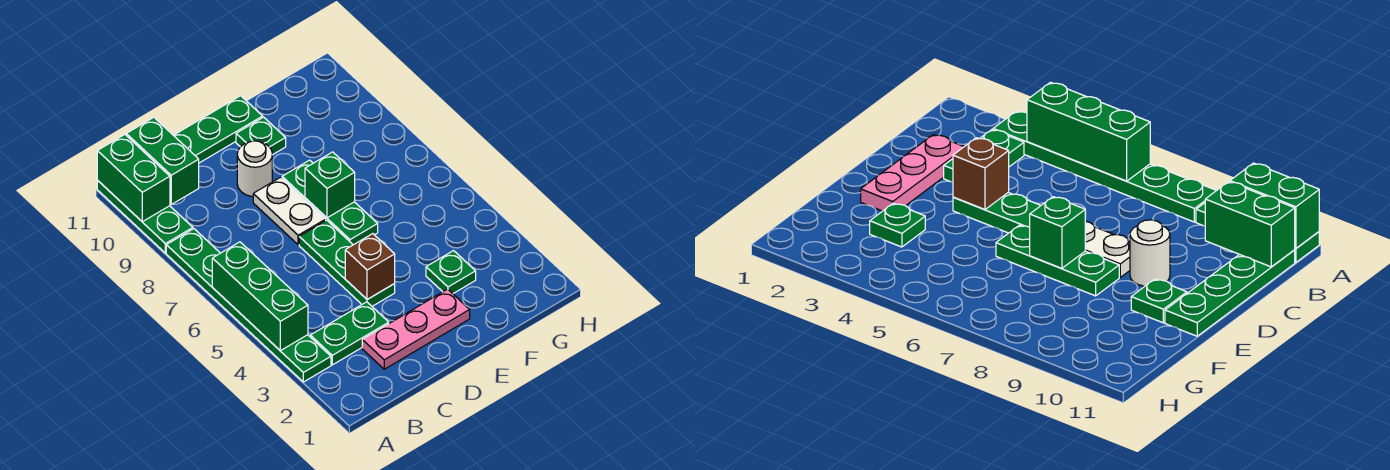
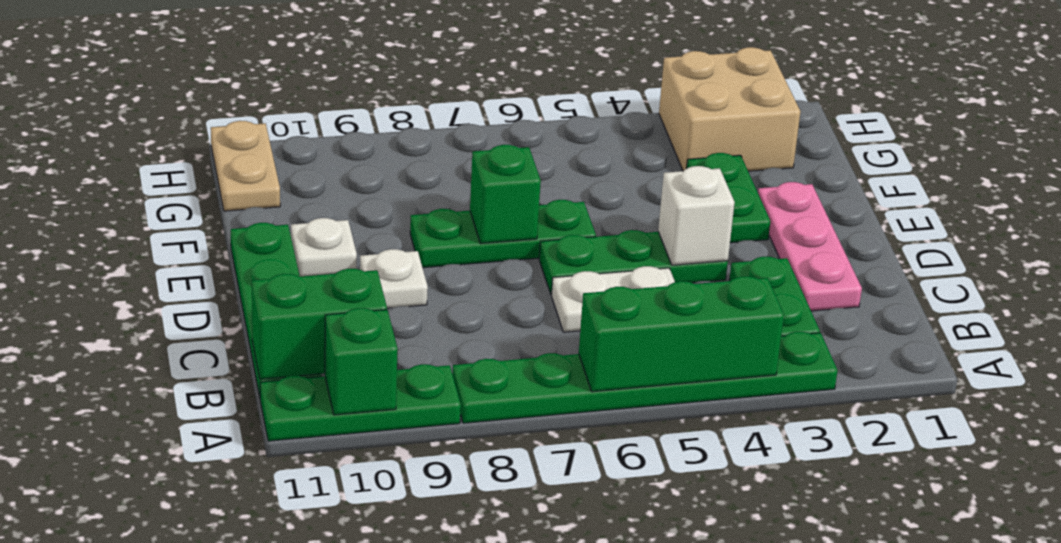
green brick A10:A11 level 2 -> green brick A10 level 2
brown brick D4 level 2 -> white brick D4 level 2
white plate D7:D8 level 1 -> white plate C5:C6 level 1
white round brick D9 level 1 -> white plate D9 level 1
green plate E10 level 1 -> white plate E10 level 1
green plate F3 level 1 -> green plate E3:F3 level 1
none -> tan brick G2:H3 level 1
none -> tan plate G11:H11 level 1

